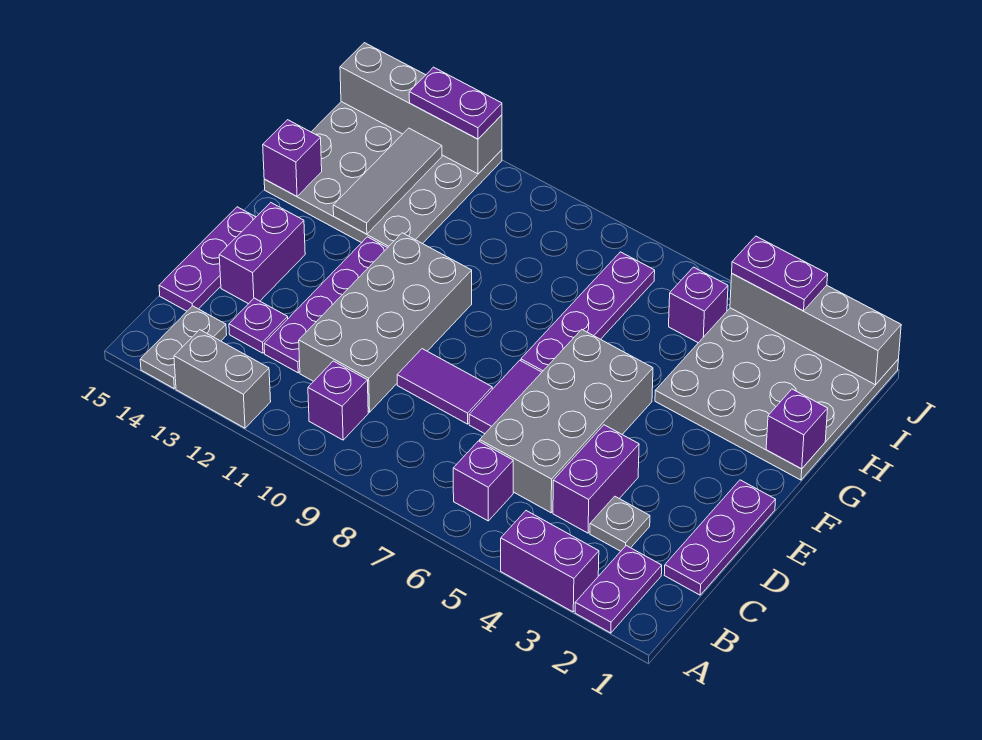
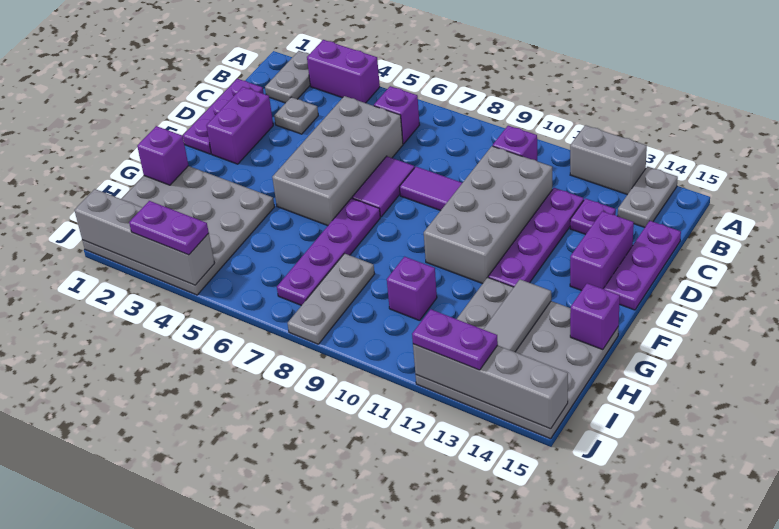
purple plate A2:B2 level 1 -> grey plate A2:B2 level 1
purple brick C4:D4 level 1 -> purple brick D2:E2 level 1
none -> grey plate H8:J8 level 1
purple brick I5 level 1 -> purple brick H10 level 1

